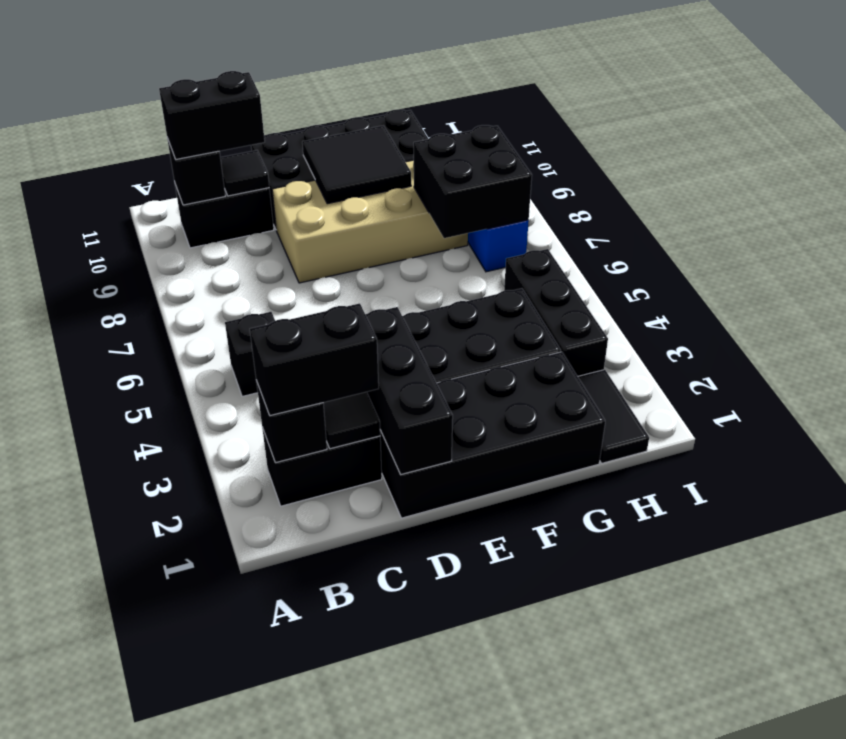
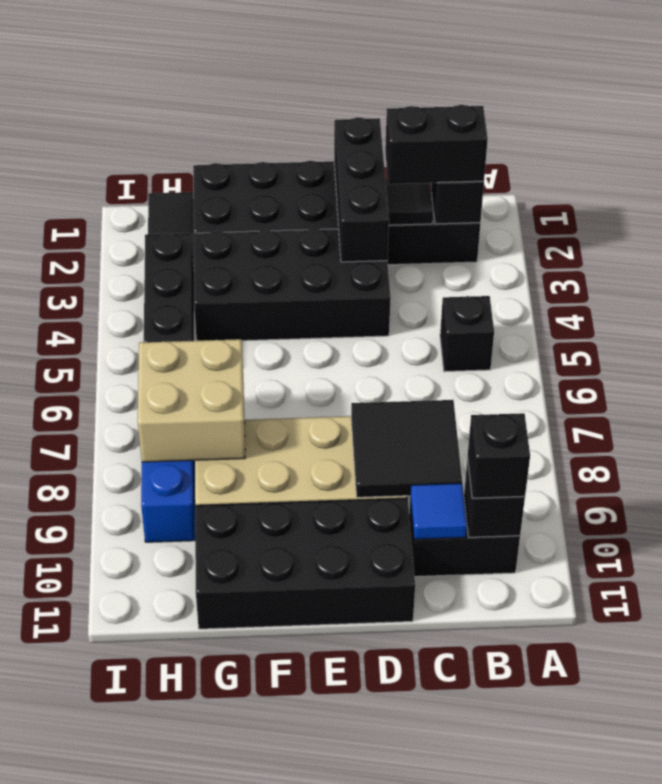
black brick B10:C10 level 3 -> black brick B10 level 3
black tile C10 level 2 -> blue tile C10 level 2
black tile E9:F10 level 2 -> black tile C8:D9 level 2
black brick G7:H8 level 2 -> tan brick G7:H8 level 2

